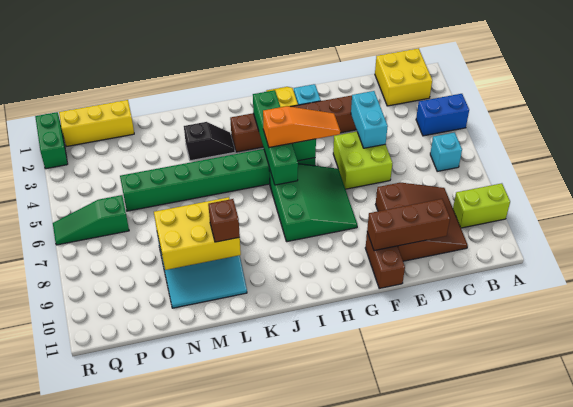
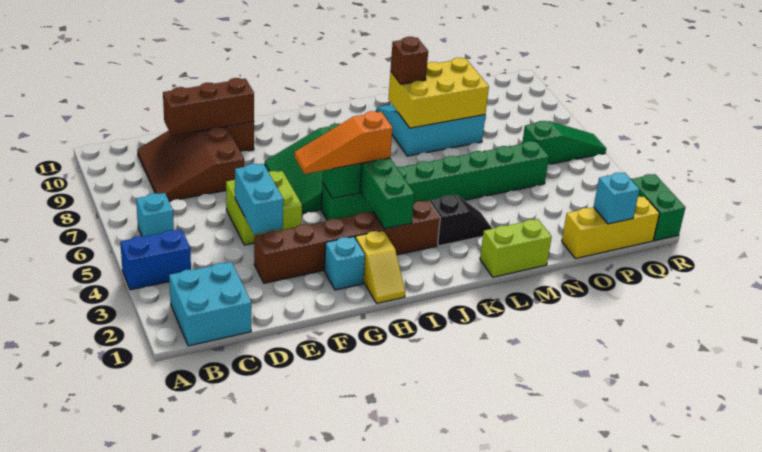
lime brick A9:B9 level 1 -> lime brick L1:M1 level 1
yellow brick B1:C2 level 1 -> cyan brick B1:C2 level 1
black slope K3:L3 level 1 top L -> black slope K3:L3 level 1 top K
none -> cyan brick P1 level 2

